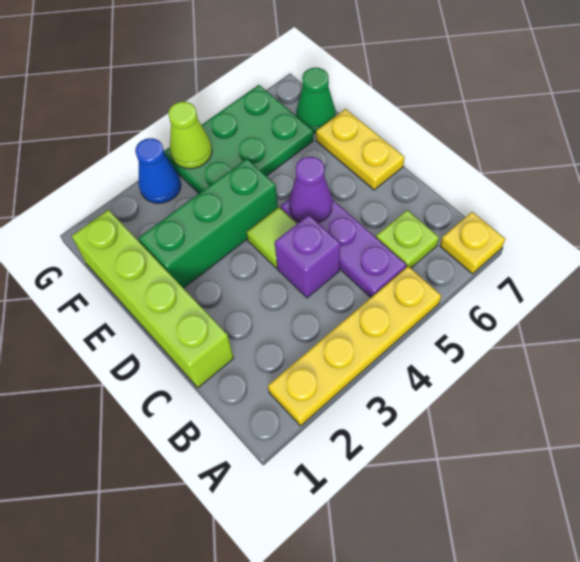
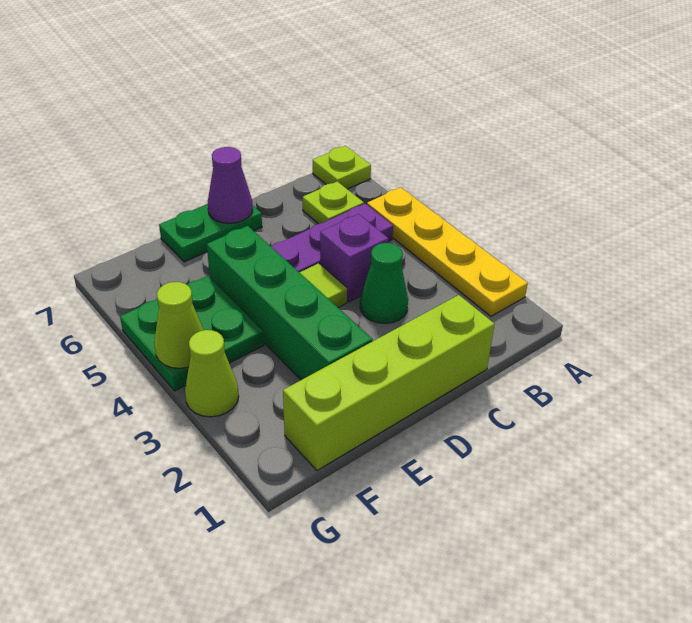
yellow plate A7 level 1 -> lime plate A7 level 1
purple cone D5 level 2 -> purple cone D7 level 2
yellow plate D7:E7 level 1 -> green plate D7:E7 level 1
green brick E2:E4 level 1 -> green brick E2:E5 level 1
green plate F4:G6 level 1 -> green plate F4:G5 level 1
green cone F7 level 1 -> green cone C3 level 1
blue cone G3 level 1 -> lime cone G3 level 1

